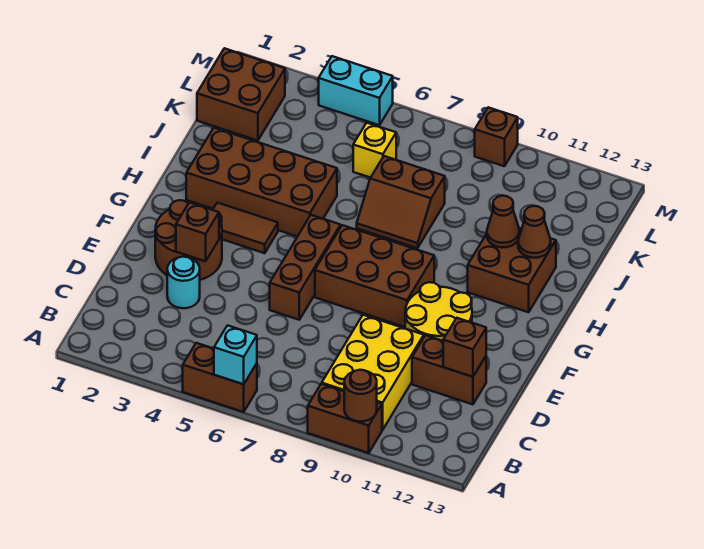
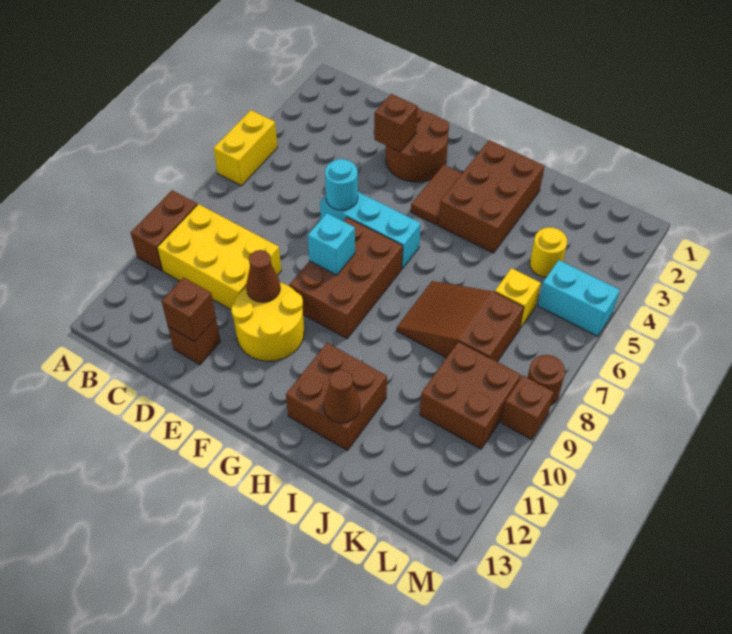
brown brick A5:A6 level 1 -> yellow brick A5:A6 level 1
cyan brick A6 level 2 -> cyan brick F8 level 2
brown round brick A10 level 2 -> brown round brick M8 level 1
cyan round brick D3 level 1 -> cyan round brick E6 level 2
brown brick D11:D12 level 1 -> brown brick D12 level 1
brown brick E6:G6 level 1 -> cyan brick E6:G6 level 1
brown brick H2:I5 level 1 -> brown brick H2:I4 level 1
brown slope I7:J8 level 1 top J -> brown slope I7:K8 level 1 top K
brown cone I11 level 2 -> brown cone E10 level 2
brown brick K1:L2 level 1 -> brown brick K9:L10 level 1
none -> yellow round brick K4 level 1
cyan brick M4:M5 level 1 -> cyan brick L5:M5 level 1

